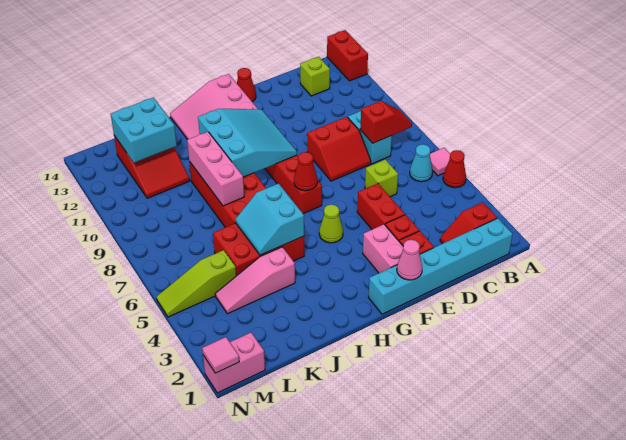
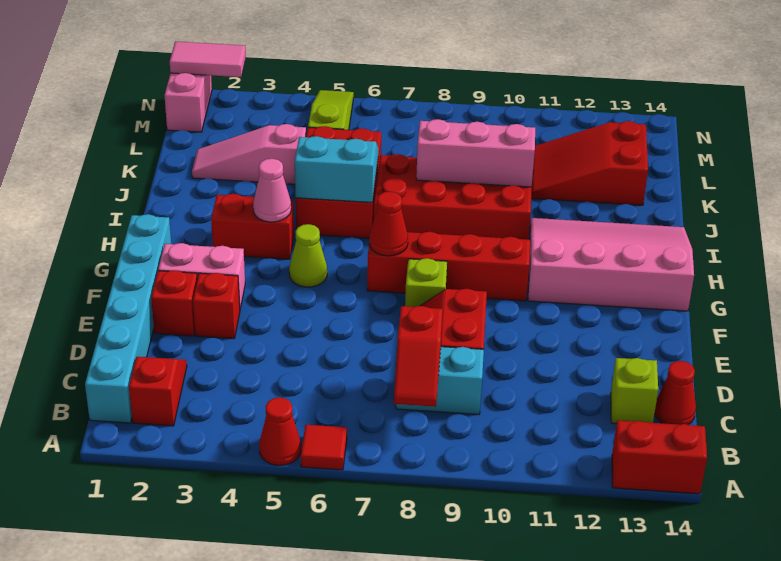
pink tile A6 level 1 -> red tile A6 level 1
cyan cone B6 level 1 -> none
lime brick D6 level 1 -> lime brick F8 level 1
red brick E4:E5 level 1 -> red brick H3:H4 level 1
pink cone F1 level 2 -> pink cone H4 level 2
red cone F14 level 1 -> red cone C14 level 1
cyan slope G9:I11 level 2 top I -> none
pink slope J4:L4 level 1 top J -> pink slope K2:K4 level 1 top 4
cyan brick K12:L13 level 2 -> none
pink tile N1 level 2 -> pink tile N1:N2 level 2

